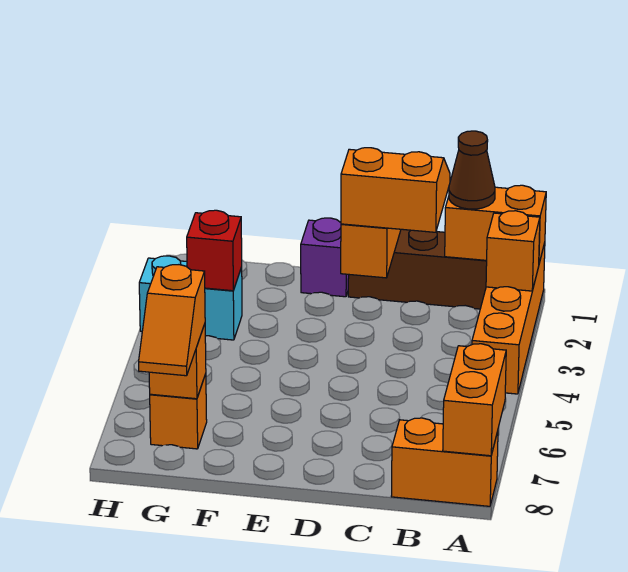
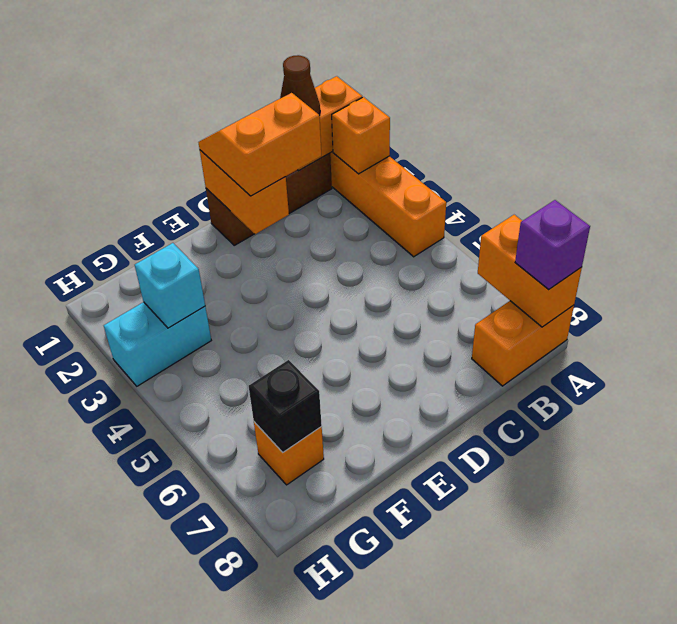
purple brick E1 level 1 -> purple brick A8 level 3
red brick G3 level 2 -> cyan brick G3 level 2
orange brick G7 level 2 -> black brick G7 level 2
orange slope G7:G8 level 3 top 7 -> none

